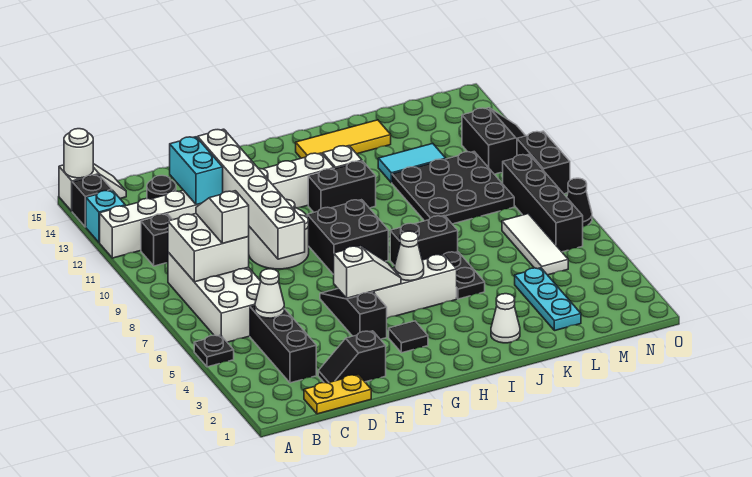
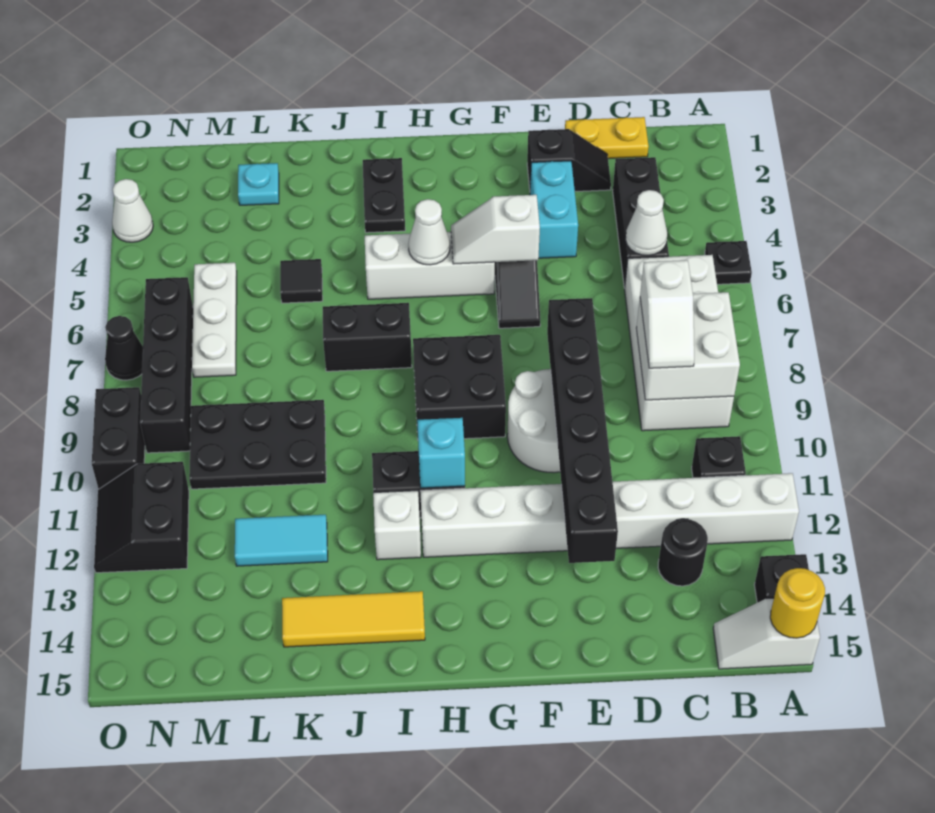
cyan brick A13 level 1 -> cyan brick H11 level 2
white round brick A15 level 2 -> yellow round brick A15 level 2
cyan brick D12:D13 level 2 -> cyan brick E3:E4 level 1
white brick E8:E13 level 2 -> black brick E8:E13 level 2
black tile G3 level 1 -> black tile K5 level 1
white cone J2 level 1 -> white cone O3 level 1
black plate J5:J6 level 1 -> black plate I2:I3 level 1
black plate K9:M11 level 1 -> black plate K9:M10 level 1
cyan plate L2:L4 level 1 -> cyan plate L2 level 1
white tile M5:M7 level 1 -> white plate M5:M7 level 1

